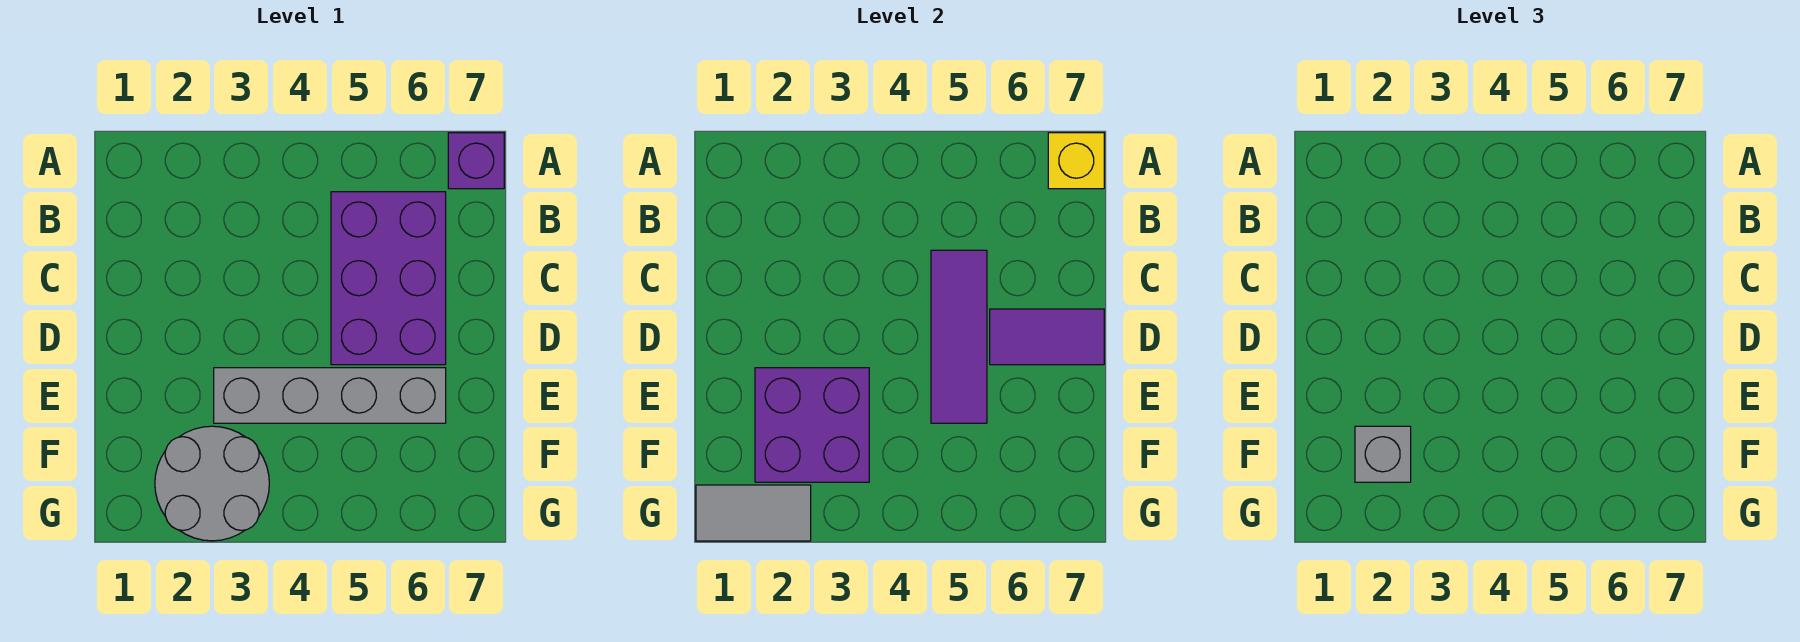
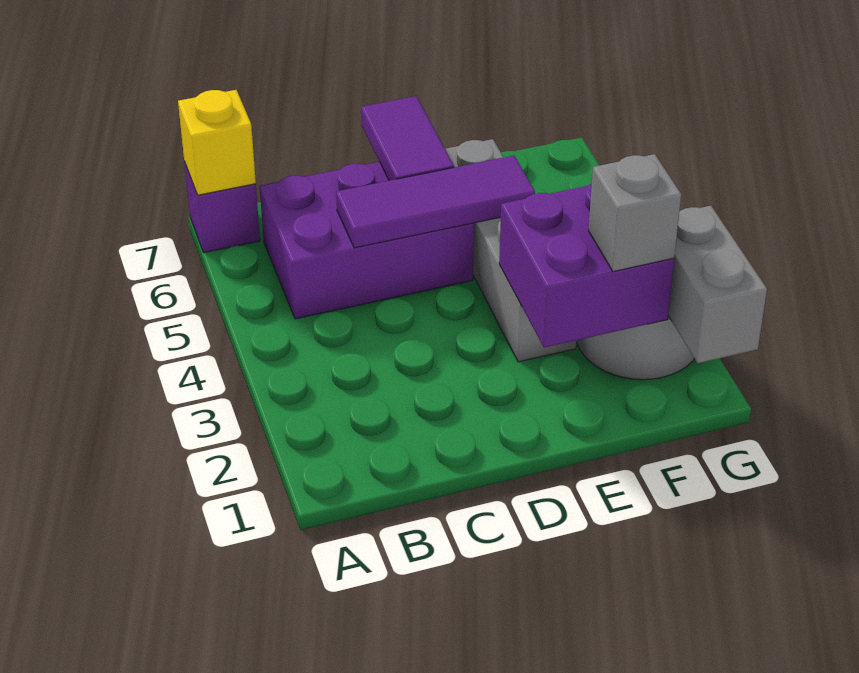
grey tile G1:G2 level 2 -> grey brick G1:G2 level 2

